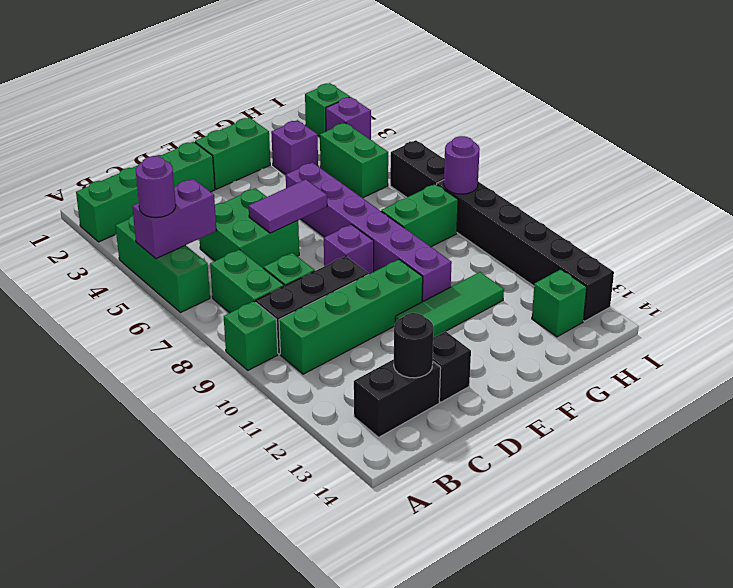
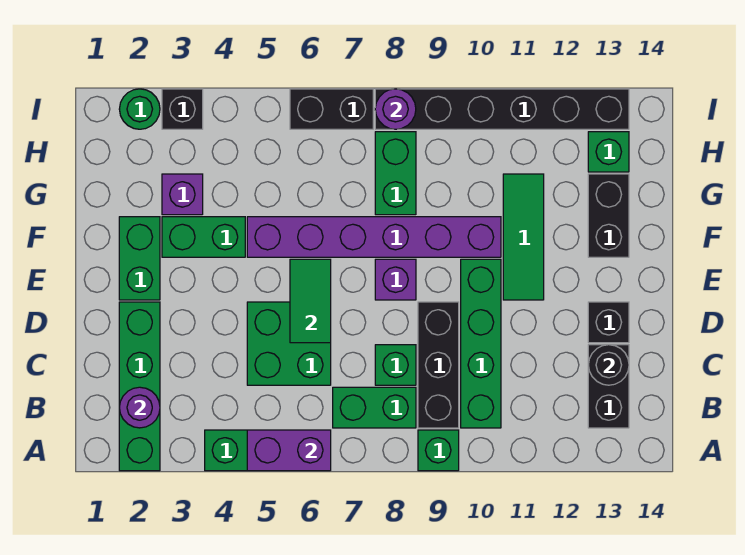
purple brick A5:B5 level 2 -> purple brick A5:A6 level 2
purple round brick A5 level 3 -> purple round brick B2 level 2
purple tile D6:E6 level 2 -> green tile D6:E6 level 2
none -> black brick F13:G13 level 1
green brick H4:H5 level 1 -> green brick F3:F4 level 1
green brick I2 level 1 -> green round brick I2 level 1
purple brick I3 level 1 -> black brick I3 level 1

